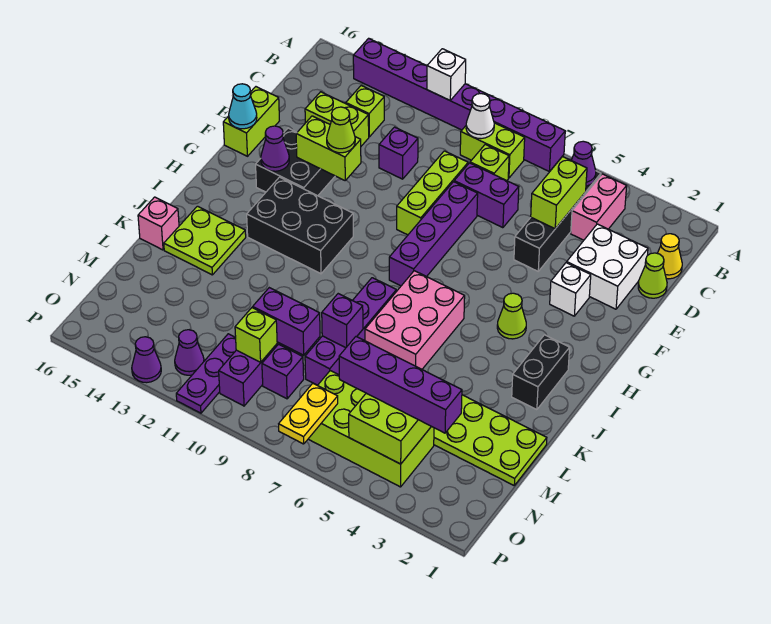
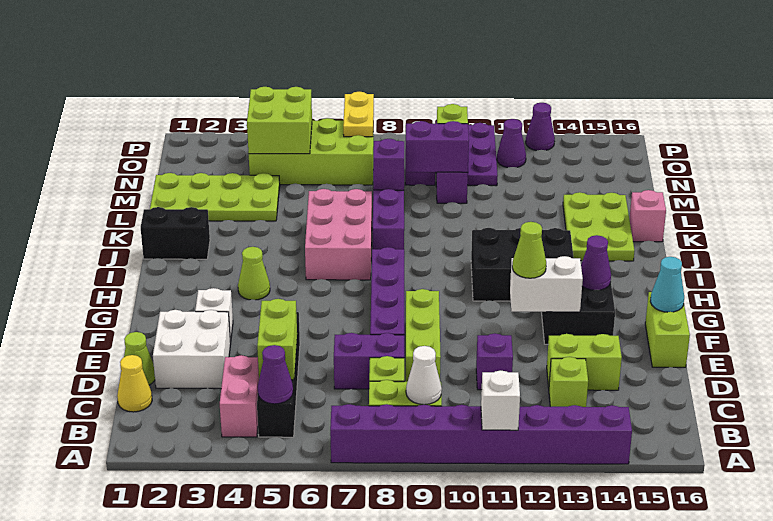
lime brick F12:F13 level 2 -> white brick F12:F13 level 2
black brick I2:J2 level 1 -> black brick J1:J2 level 1
lime plate J14:K15 level 1 -> lime plate J14:L15 level 1
purple brick N3:N6 level 3 -> none

